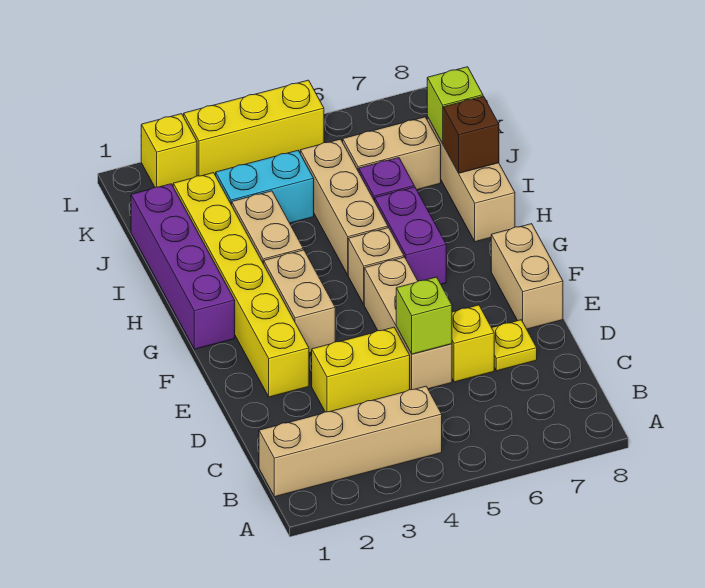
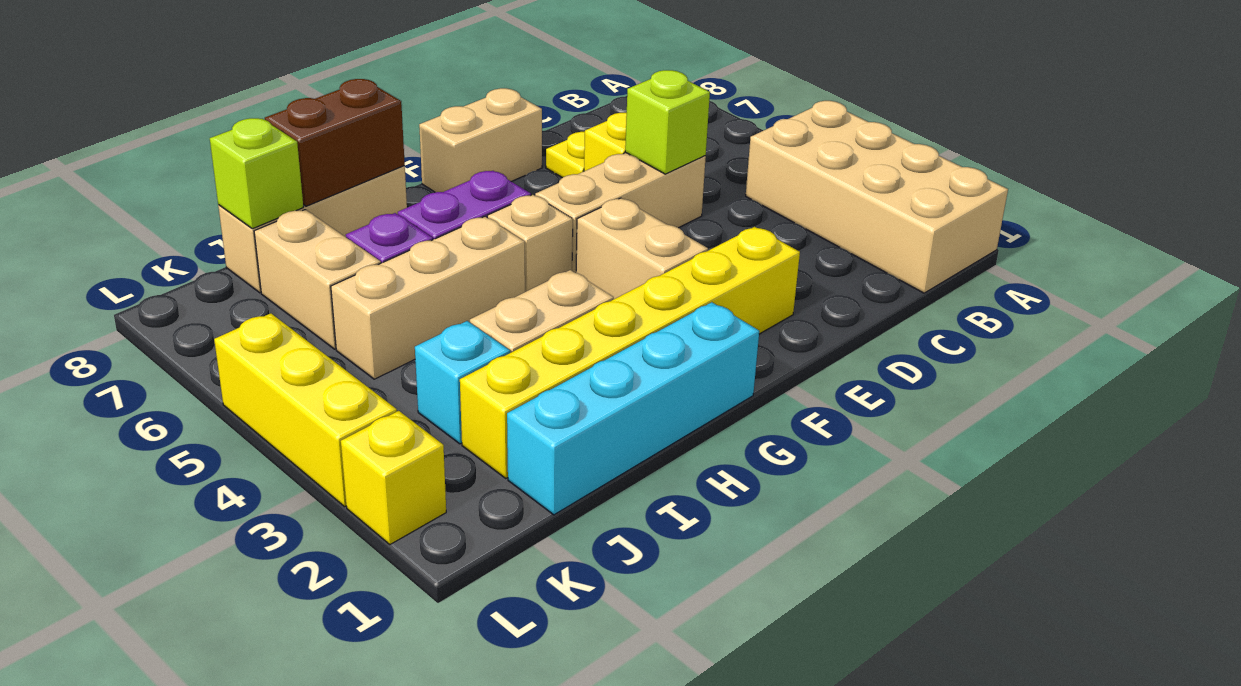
tan brick B1:B4 level 1 -> tan brick A1:B4 level 1
yellow brick D3:D4 level 1 -> none
tan brick F3:G3 level 1 -> tan brick F3:F4 level 1
purple brick G1:J1 level 1 -> cyan brick G1:J1 level 1
brown brick I8 level 2 -> brown brick H8:I8 level 2
cyan brick J3:J4 level 1 -> cyan brick J3 level 1

